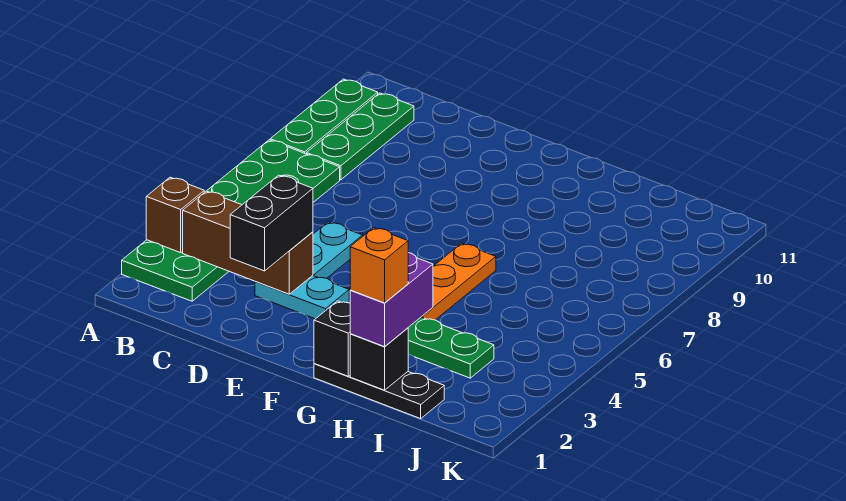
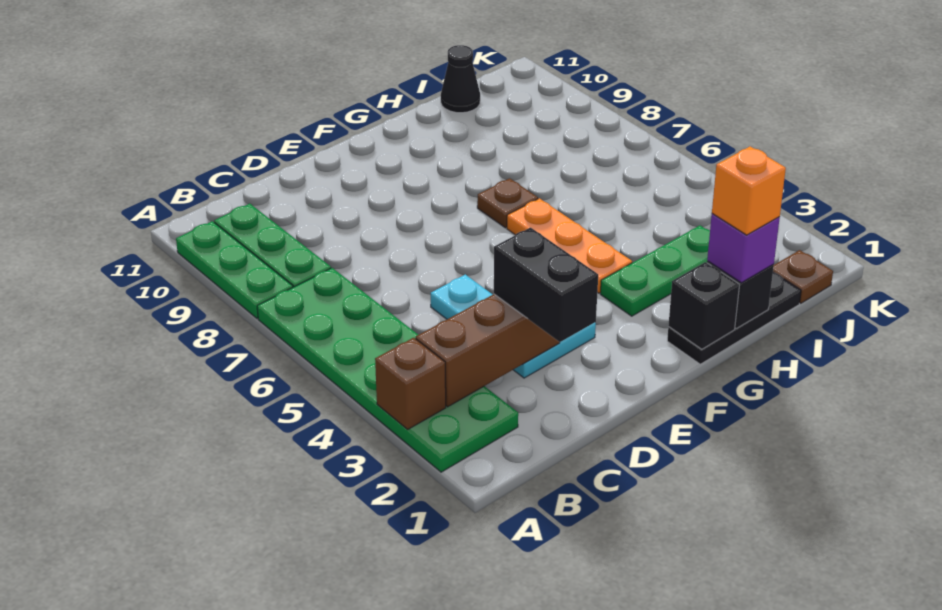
none -> brown plate G7 level 1
purple brick H1:H2 level 3 -> purple brick H1 level 3
none -> black cone I11 level 1
none -> brown plate J1 level 1

